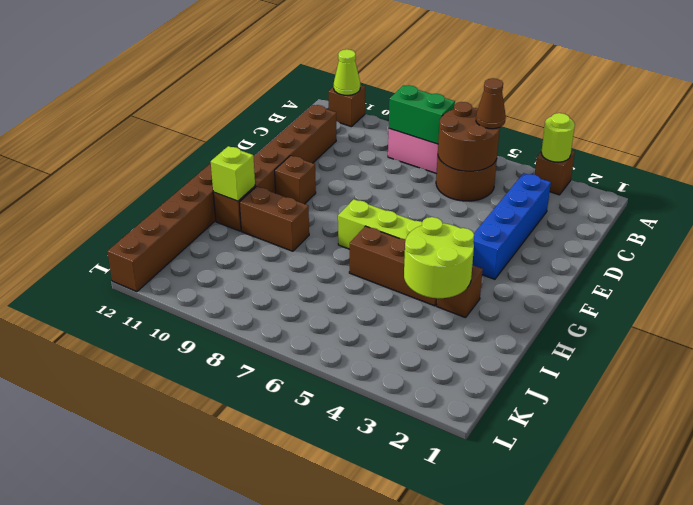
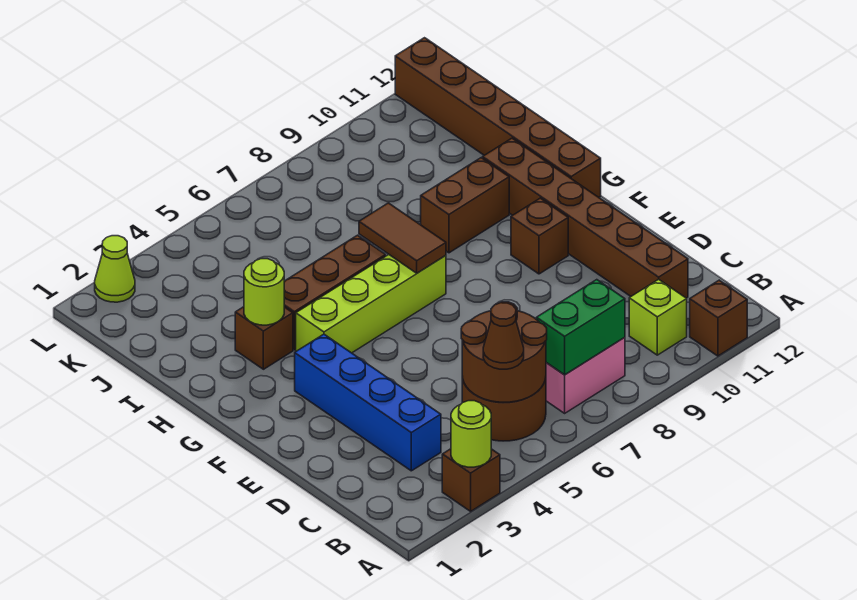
lime cone A11 level 2 -> lime cone L2 level 1
none -> brown tile G7:H7 level 2
lime round brick H3:I4 level 2 -> lime round brick H3 level 2
lime brick H11 level 2 -> lime brick B10 level 1

